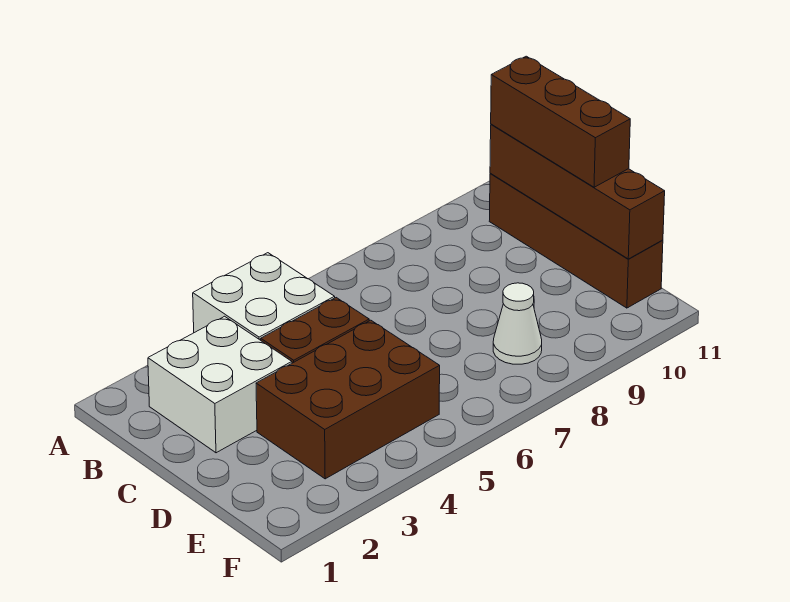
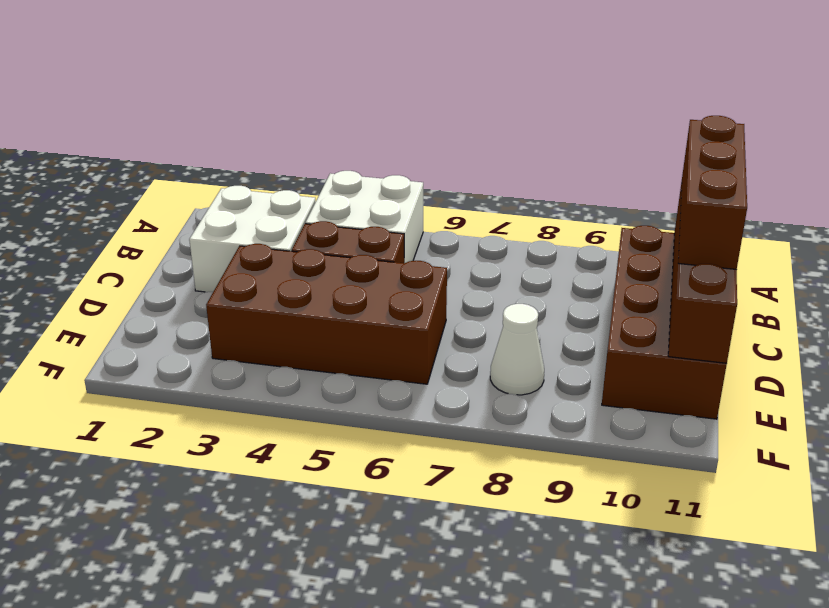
brown brick B11:E11 level 1 -> brown brick B10:E11 level 1
brown brick D3:E5 level 1 -> brown brick D3:E6 level 1

